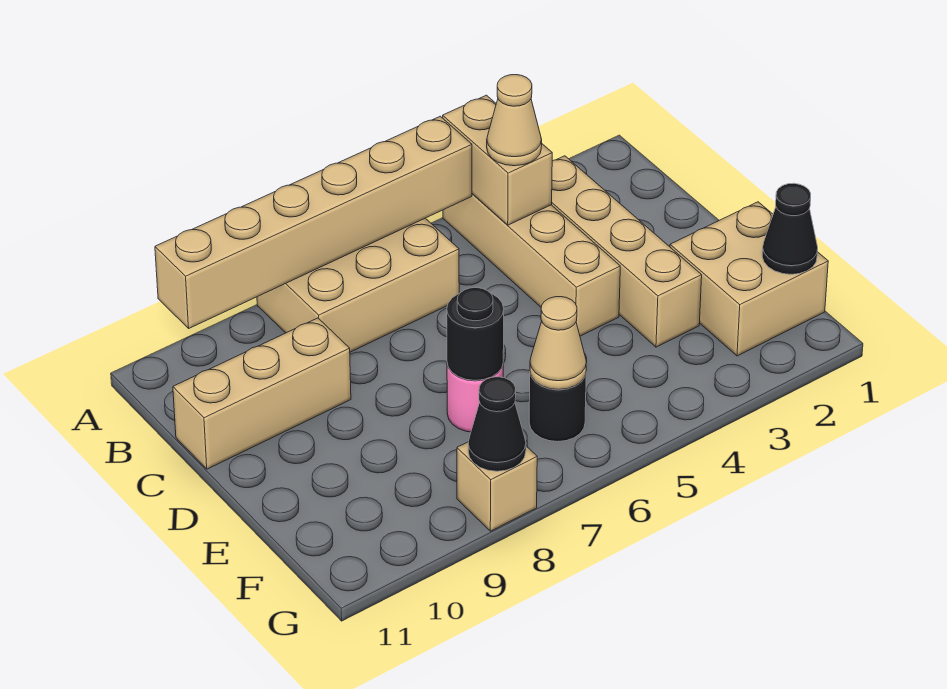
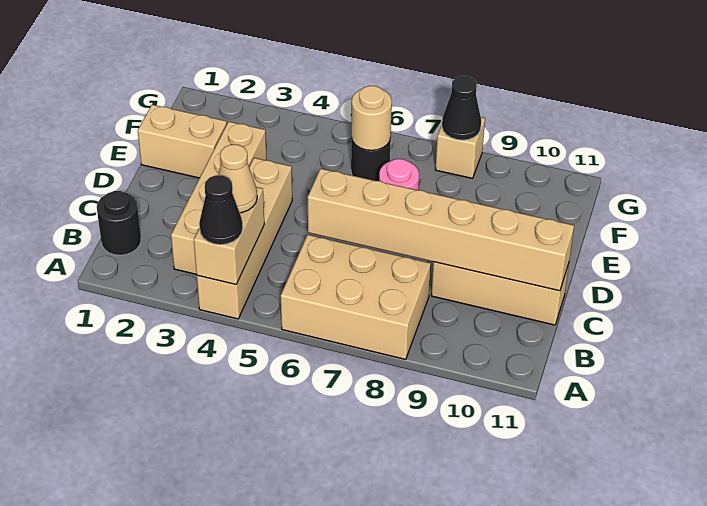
tan brick A5:A10 level 2 -> tan brick C6:C11 level 2
tan brick E1:F2 level 1 -> tan brick E1:E2 level 1
black round brick E7 level 2 -> black round brick B1 level 1
black cone F1 level 2 -> black cone A4 level 3
tan cone F6 level 2 -> tan round brick F6 level 2

